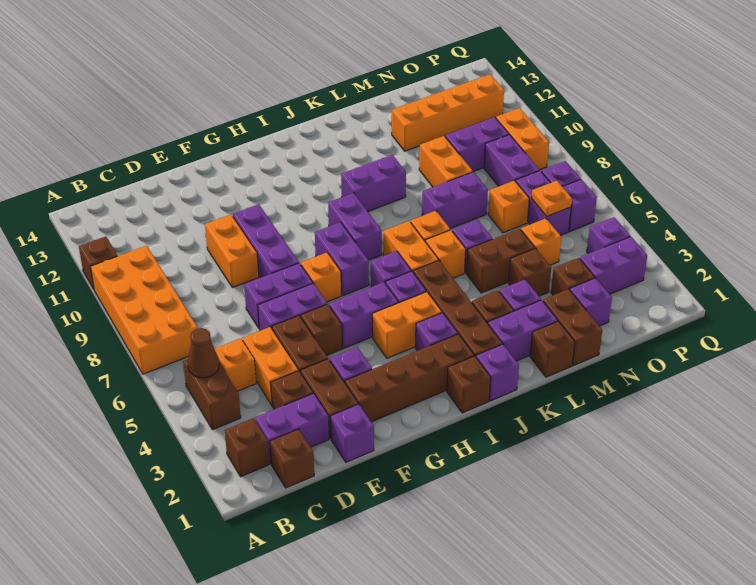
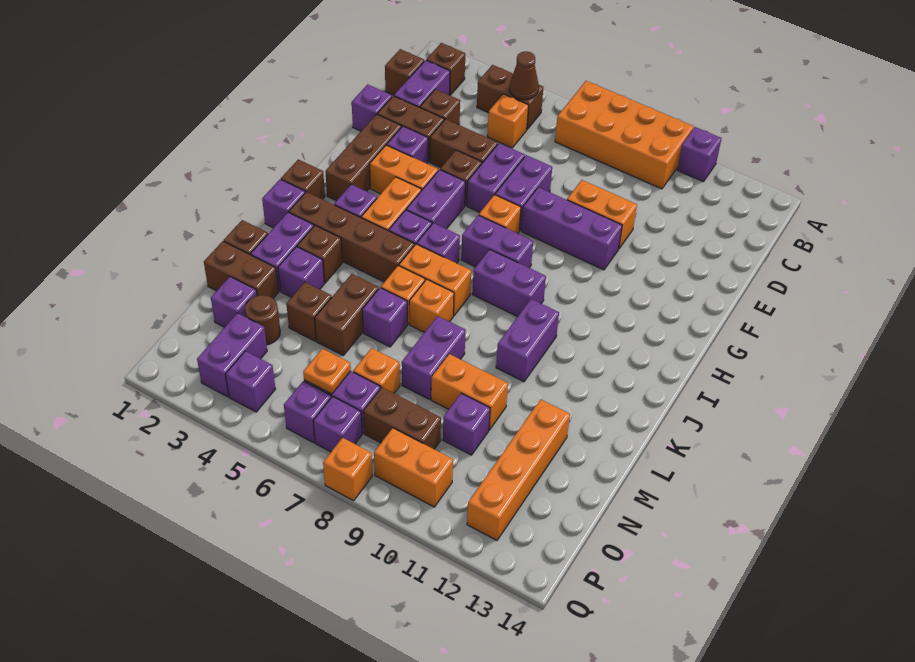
brown brick A11 level 1 -> purple brick A11 level 1
orange brick D4:D5 level 1 -> orange brick G3:G4 level 1
brown brick F2:I2 level 1 -> brown brick F2:H2 level 1
brown brick N3 level 1 -> brown round brick N3 level 1
orange brick N5 level 1 -> orange brick Q8 level 1
purple brick N10:O10 level 1 -> purple brick N10 level 1
purple brick O8:O9 level 1 -> brown brick O8:O9 level 1

